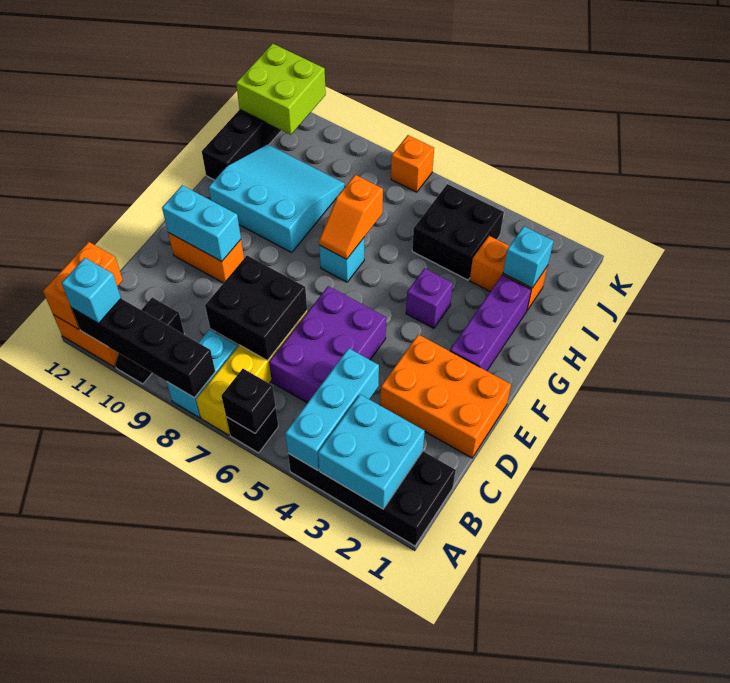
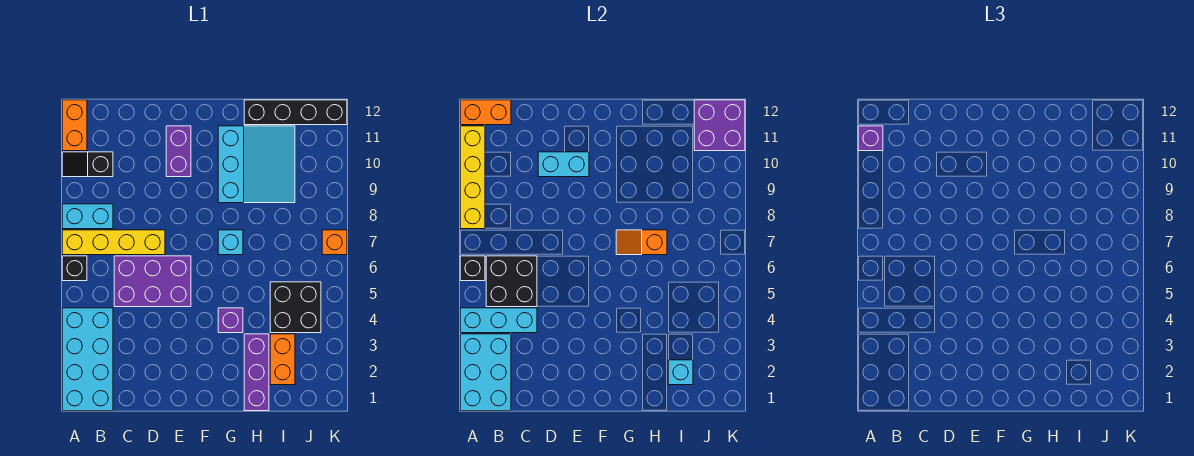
black brick A1:B4 level 1 -> cyan brick A1:B4 level 1
cyan brick A2:B3 level 2 -> cyan brick A1:B3 level 2
black brick A8:A11 level 2 -> yellow brick A8:A11 level 2
cyan brick A11 level 3 -> purple brick A11 level 3
black brick C7:D8 level 2 -> black brick B5:C6 level 2
orange brick D1:E3 level 1 -> none
orange brick E10:E11 level 1 -> purple brick E10:E11 level 1
cyan brick E10:E11 level 2 -> cyan brick D10:E10 level 2
purple brick F2:H2 level 1 -> purple brick H1:H3 level 1
lime brick J11:K12 level 2 -> purple brick J11:K12 level 2

